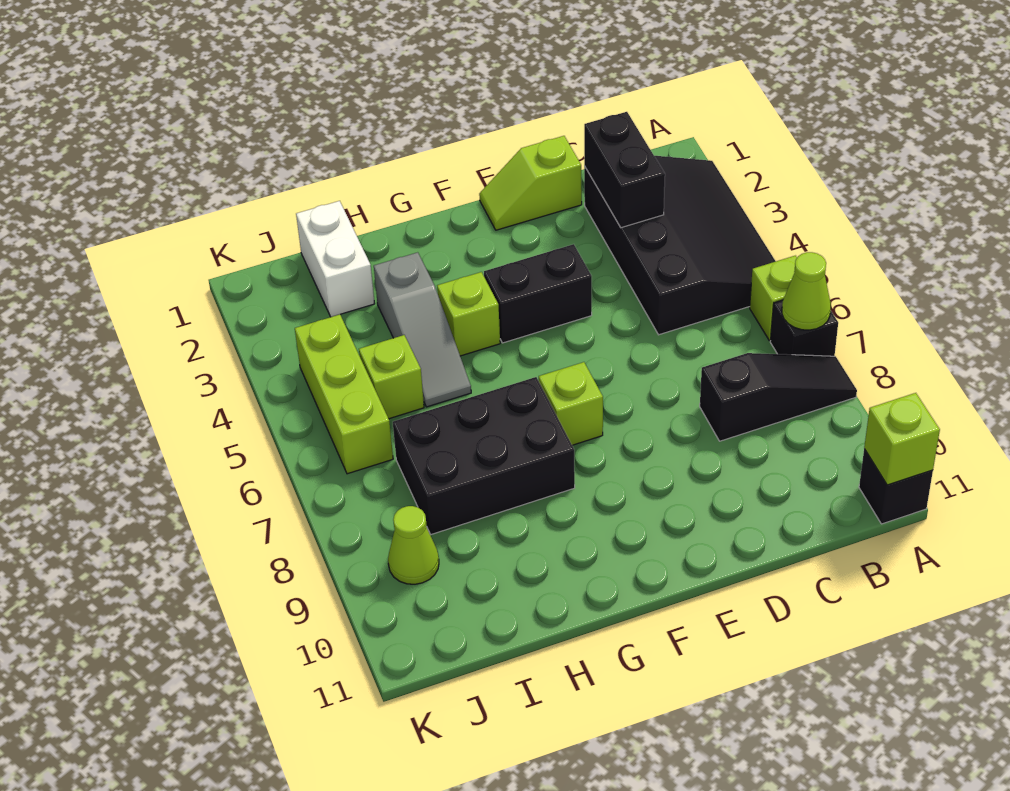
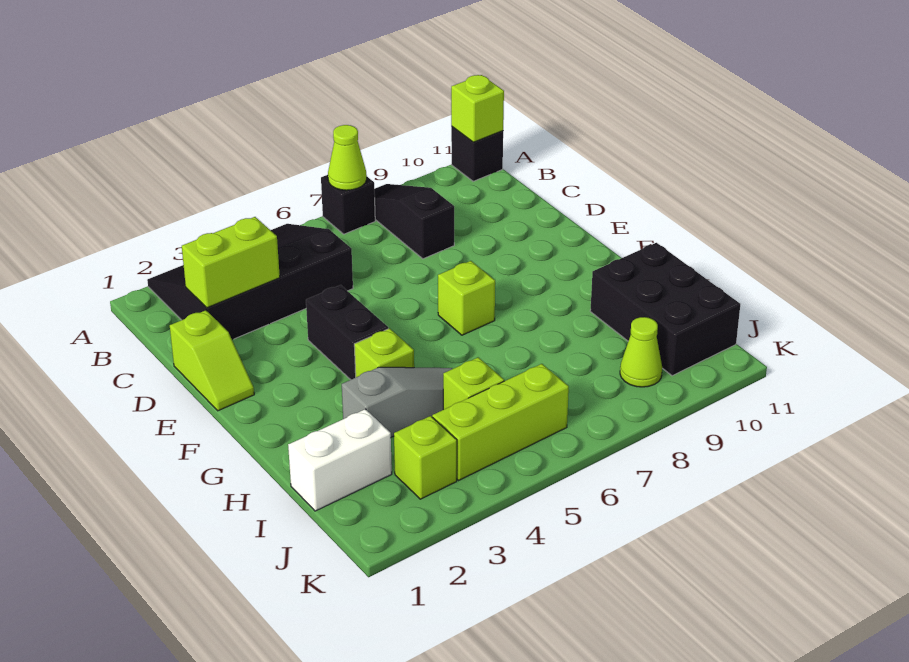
lime brick A6 level 1 -> lime brick J3 level 1
black brick C2:C3 level 2 -> lime brick C2:C3 level 2
black brick G7:I8 level 1 -> black brick H10:J11 level 1

